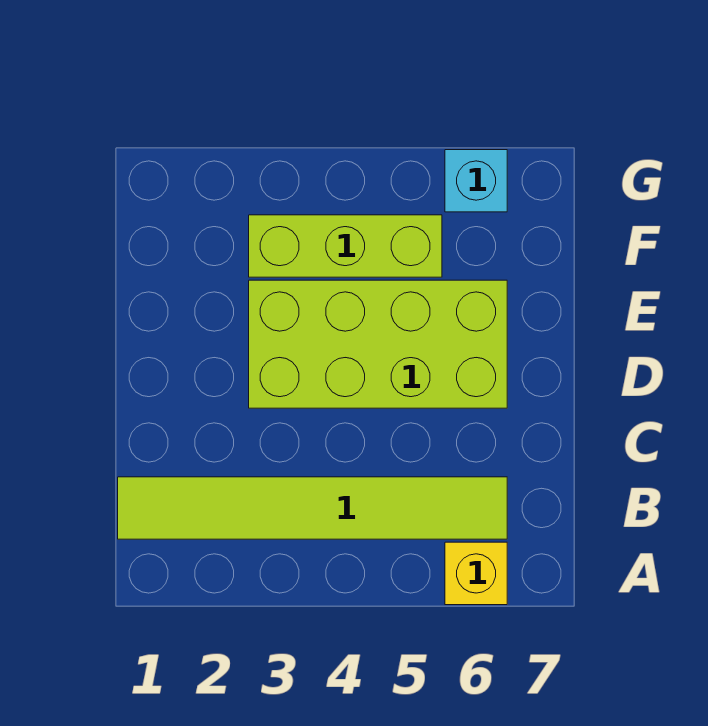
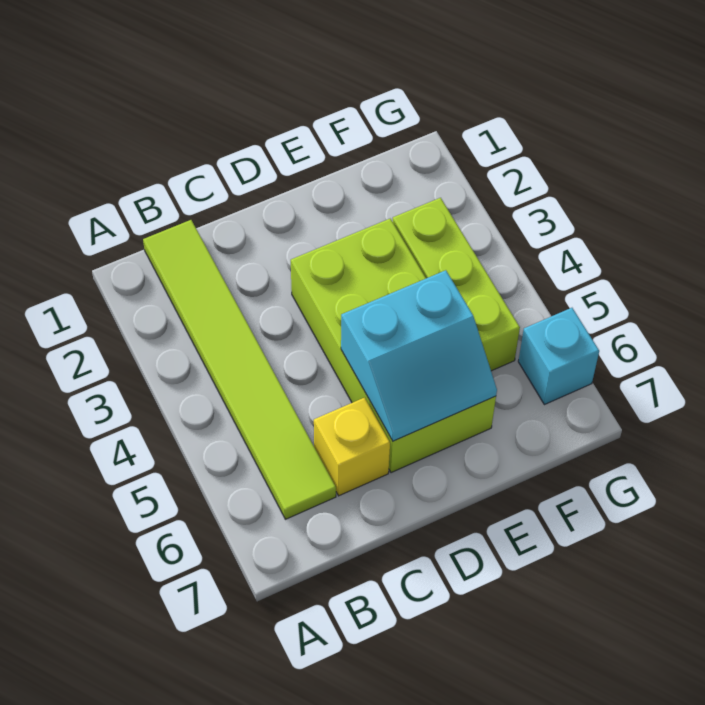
yellow brick A6 level 1 -> yellow brick C6 level 1
none -> cyan slope D5:E6 level 2 top 5

